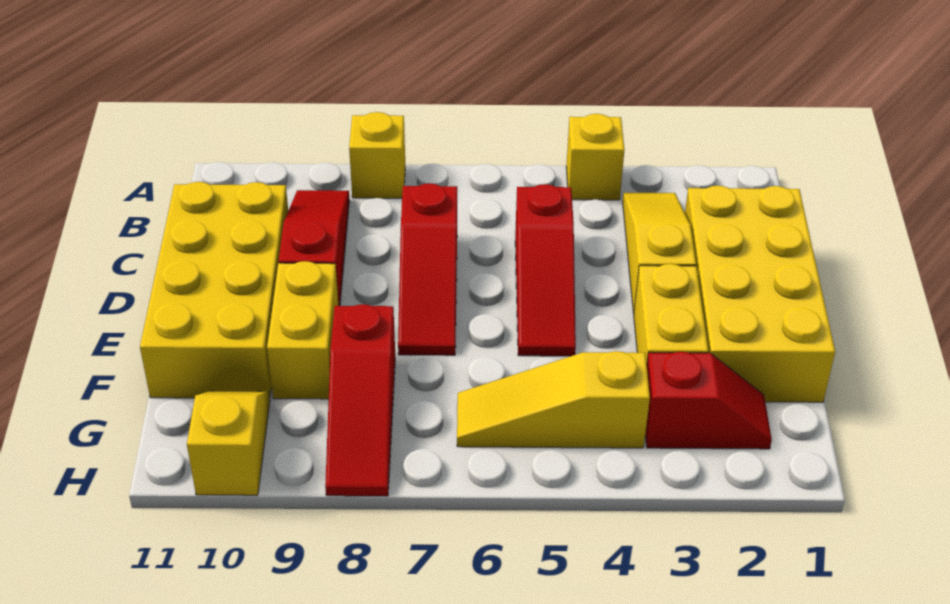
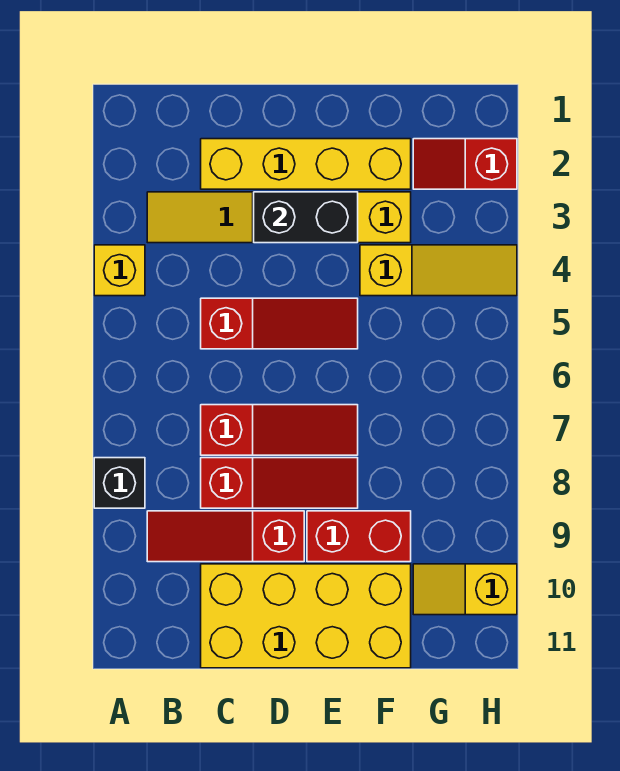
yellow brick A8 level 1 -> black brick A8 level 1
yellow brick C1:F2 level 1 -> yellow brick C2:F2 level 1
none -> black brick D3:E3 level 2
yellow brick E9:F9 level 1 -> red brick E9:F9 level 1
red slope F8:H8 level 1 top F -> red slope C8:E8 level 1 top C
red slope G2:G3 level 1 top 3 -> red slope G2:H2 level 1 top H
yellow slope G4:G6 level 1 top 4 -> yellow slope F4:H4 level 1 top F

